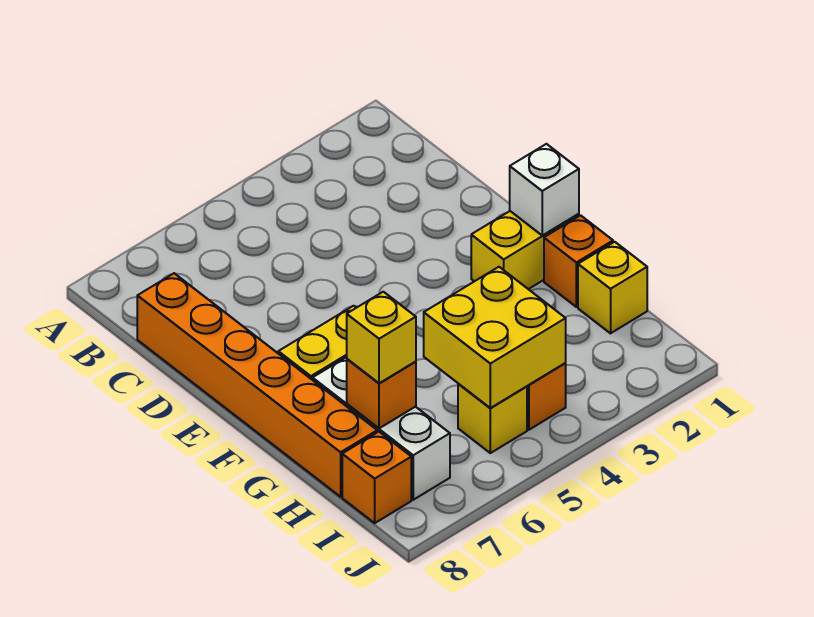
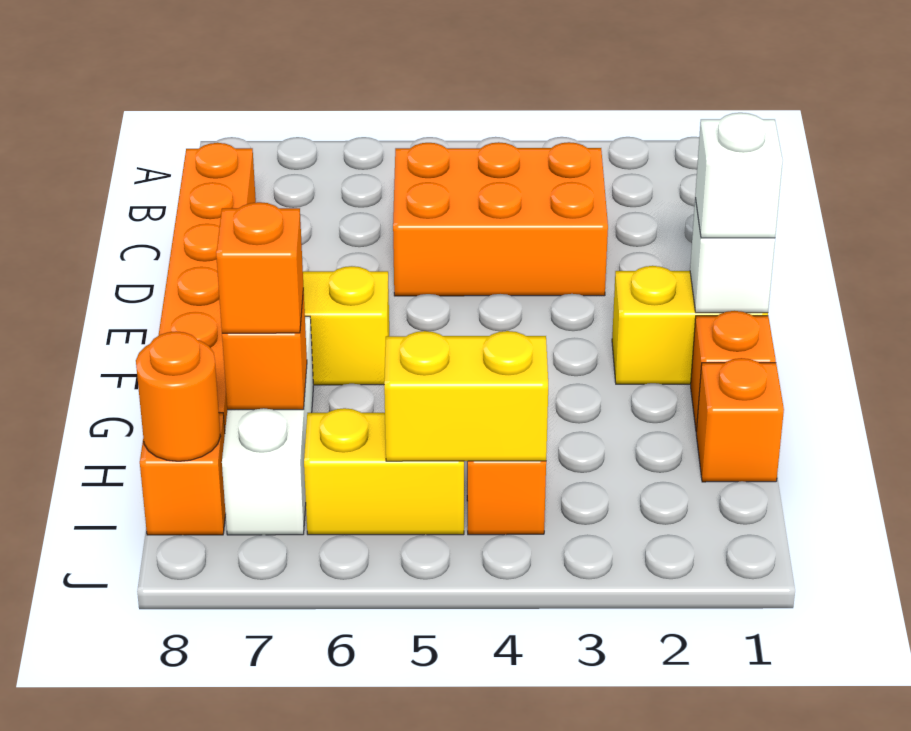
none -> orange brick C3:D5 level 1
none -> white brick F1 level 3
yellow brick H1 level 1 -> orange brick H1 level 1
yellow brick H4:I5 level 2 -> yellow brick I4:I5 level 2
yellow brick H7 level 3 -> orange brick H7 level 3
yellow brick I5 level 1 -> yellow brick I5:I6 level 1
none -> orange round brick I8 level 2

